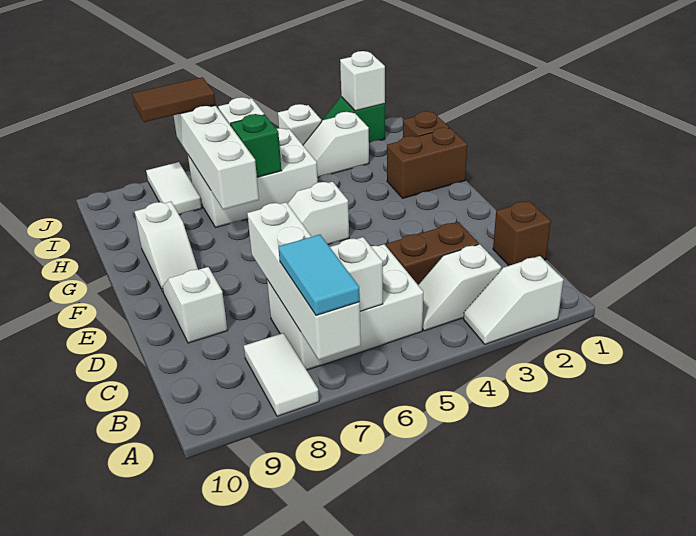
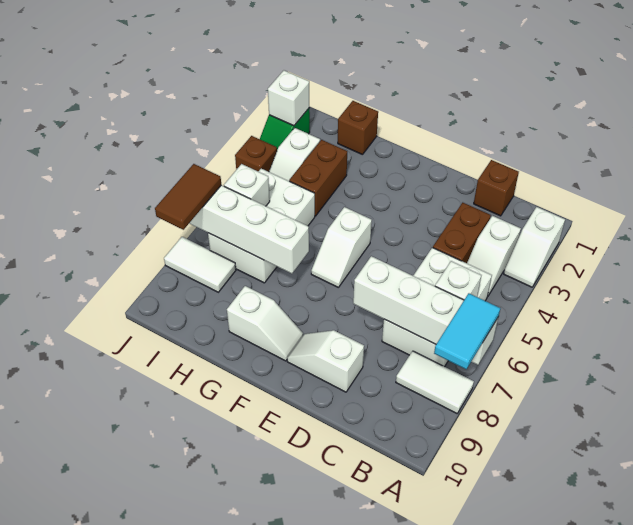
cyan tile A7:B7 level 3 -> cyan tile A7:A8 level 3
brown brick G1:G2 level 1 -> brown brick H3:H4 level 1
green brick H6 level 2 -> none
white brick J4 level 1 -> brown brick J4 level 1

